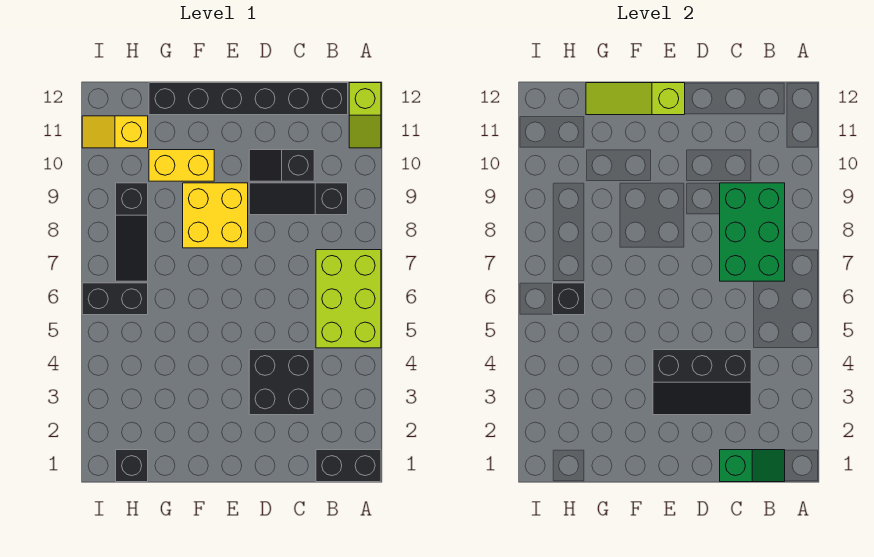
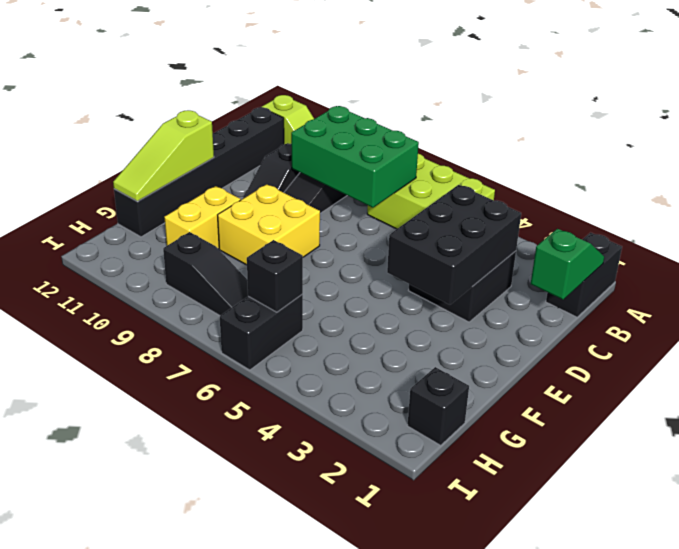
black slope C3:E4 level 2 top 4 -> black brick C3:E4 level 2
yellow slope H11:I11 level 1 top H -> none

